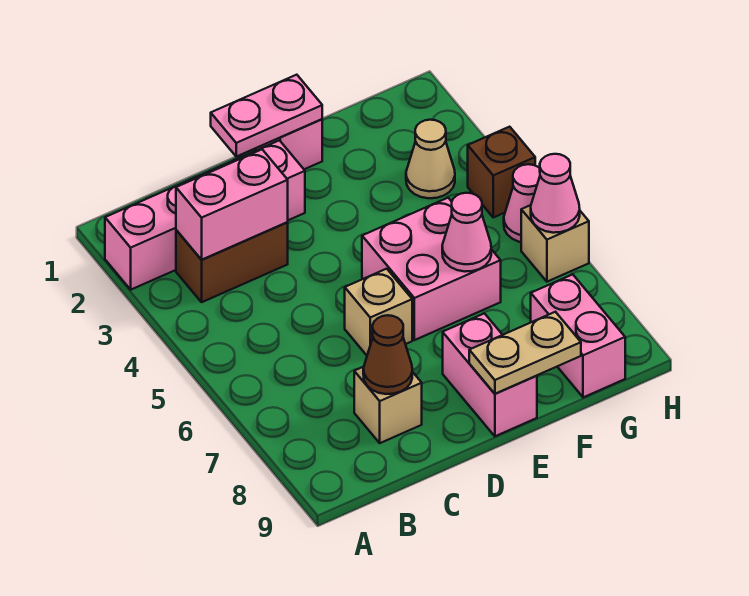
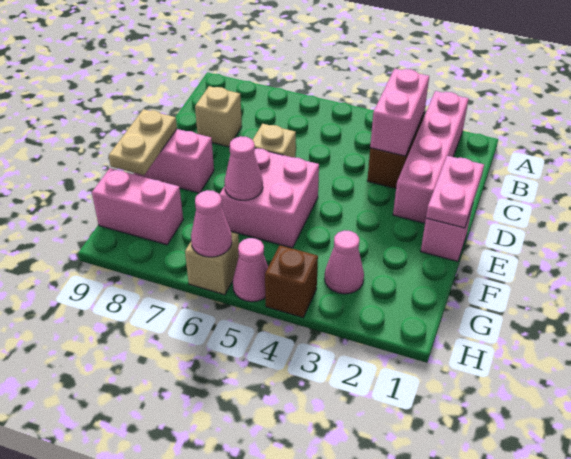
brown cone C8 level 2 -> none
tan cone G3 level 1 -> pink cone G3 level 1

